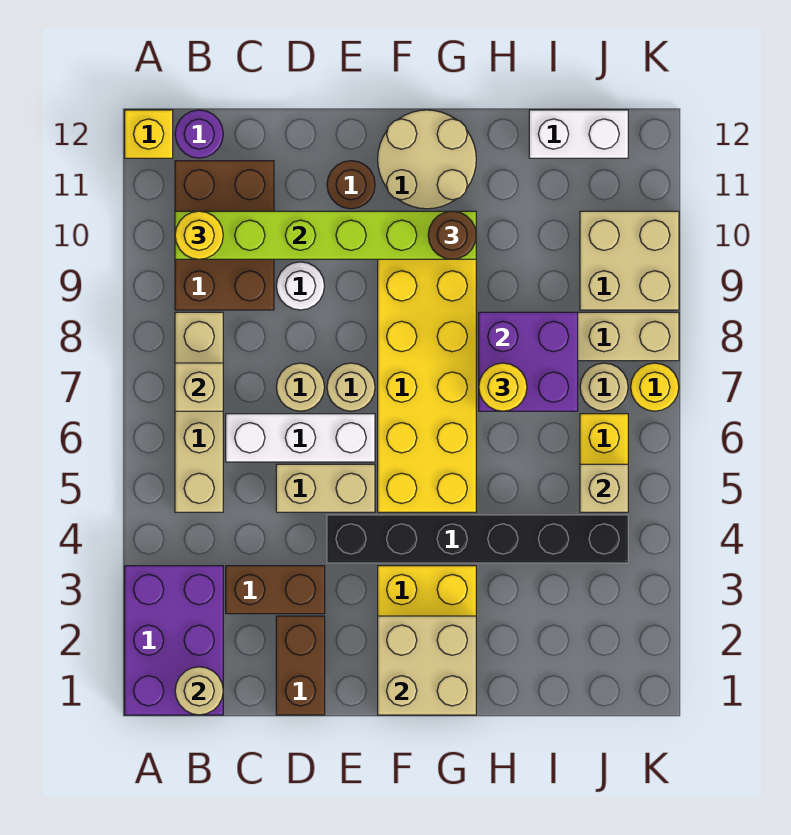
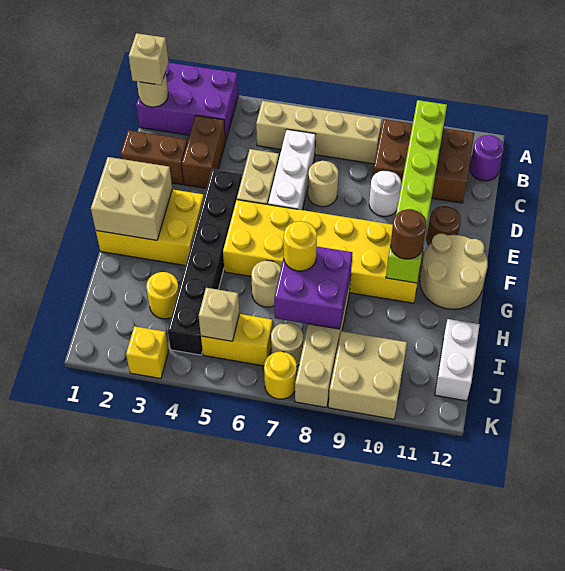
yellow brick A12 level 1 -> yellow brick K3 level 1
tan brick B7 level 2 -> tan brick B1 level 3
yellow round brick B10 level 3 -> yellow round brick I3 level 1
tan round brick E7 level 1 -> tan round brick H6 level 1

